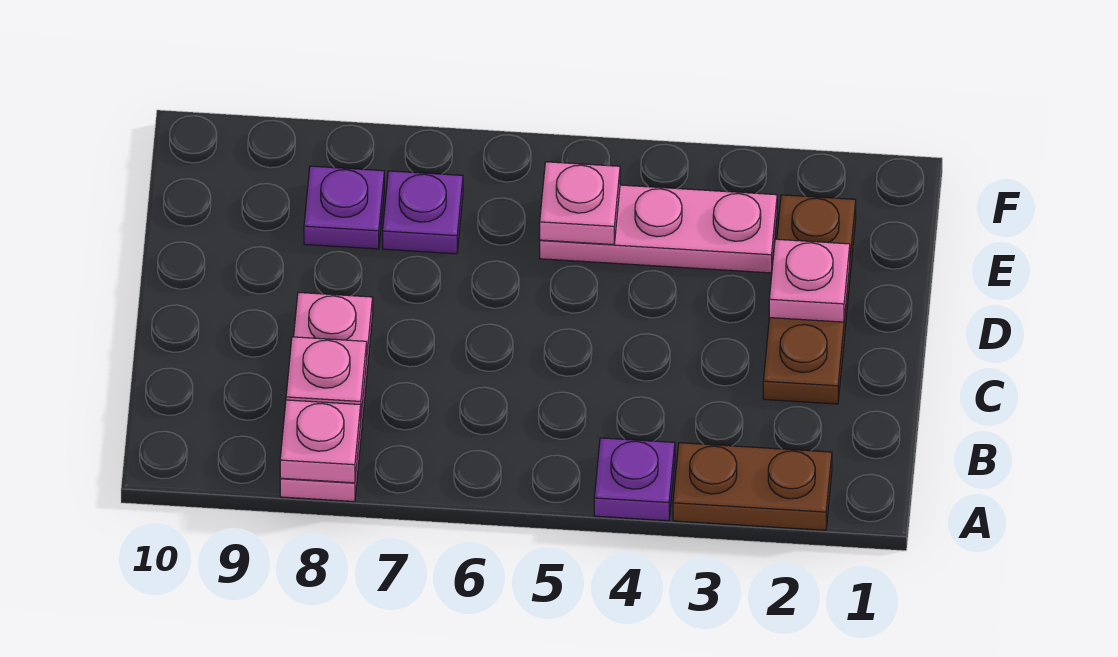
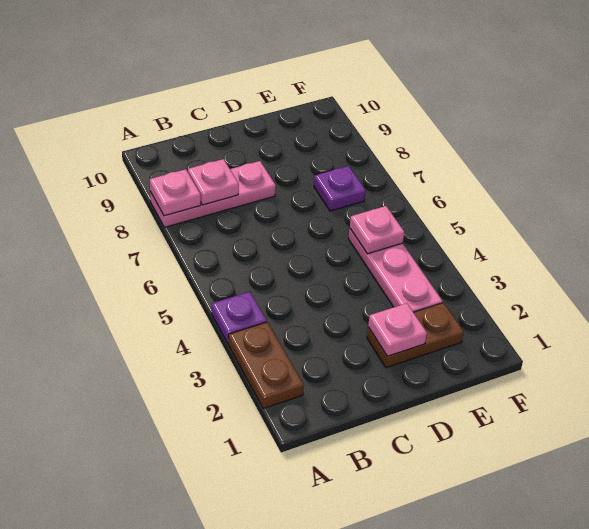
brown plate C2:E2 level 1 -> brown plate D2:E2 level 1
purple plate E8 level 1 -> none

